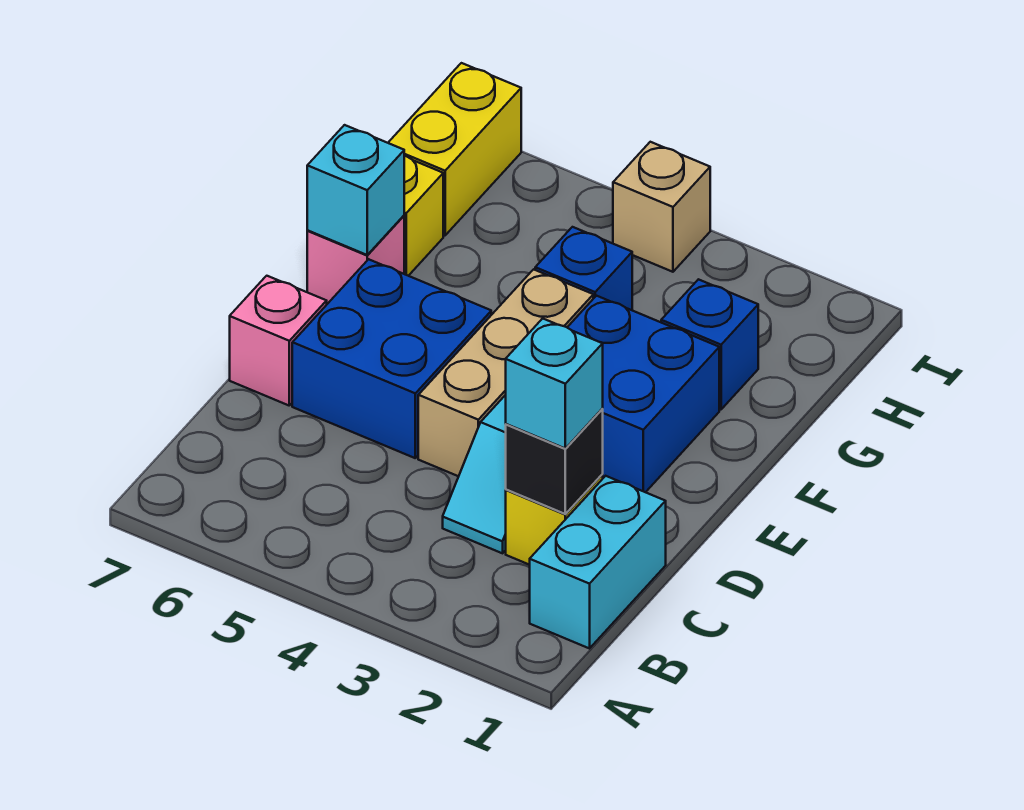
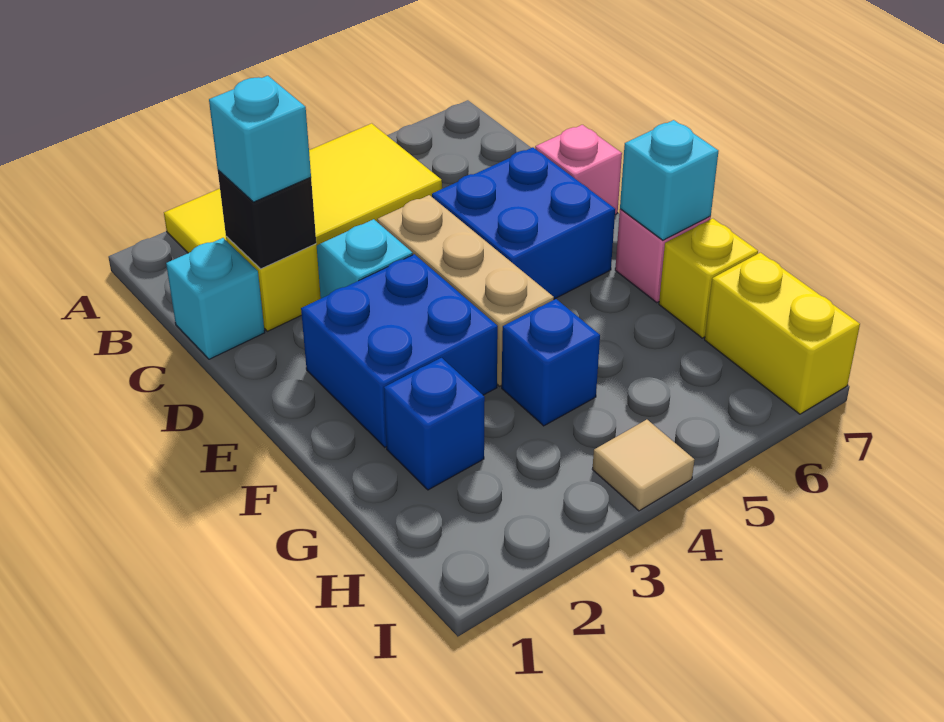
none -> yellow tile A2:B5 level 1
cyan brick B1:C1 level 1 -> cyan brick C1 level 1
tan brick I4 level 1 -> tan tile I4 level 1

